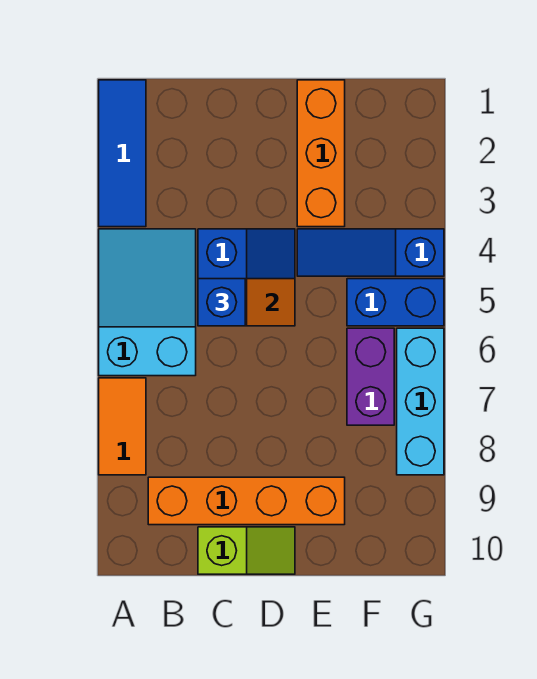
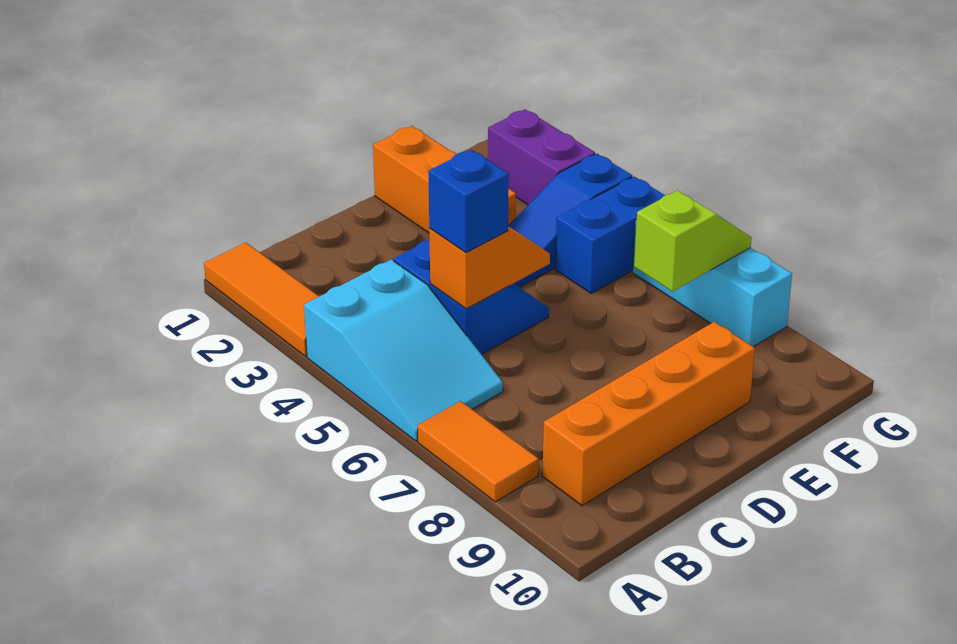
blue tile A1:A3 level 1 -> orange tile A1:A3 level 1
cyan slope A4:B6 level 1 top 6 -> cyan slope A4:B6 level 1 top 4
lime slope C10:D10 level 1 top C -> lime slope F7:G7 level 2 top F
purple brick F6:F7 level 1 -> purple brick G2:G3 level 1

